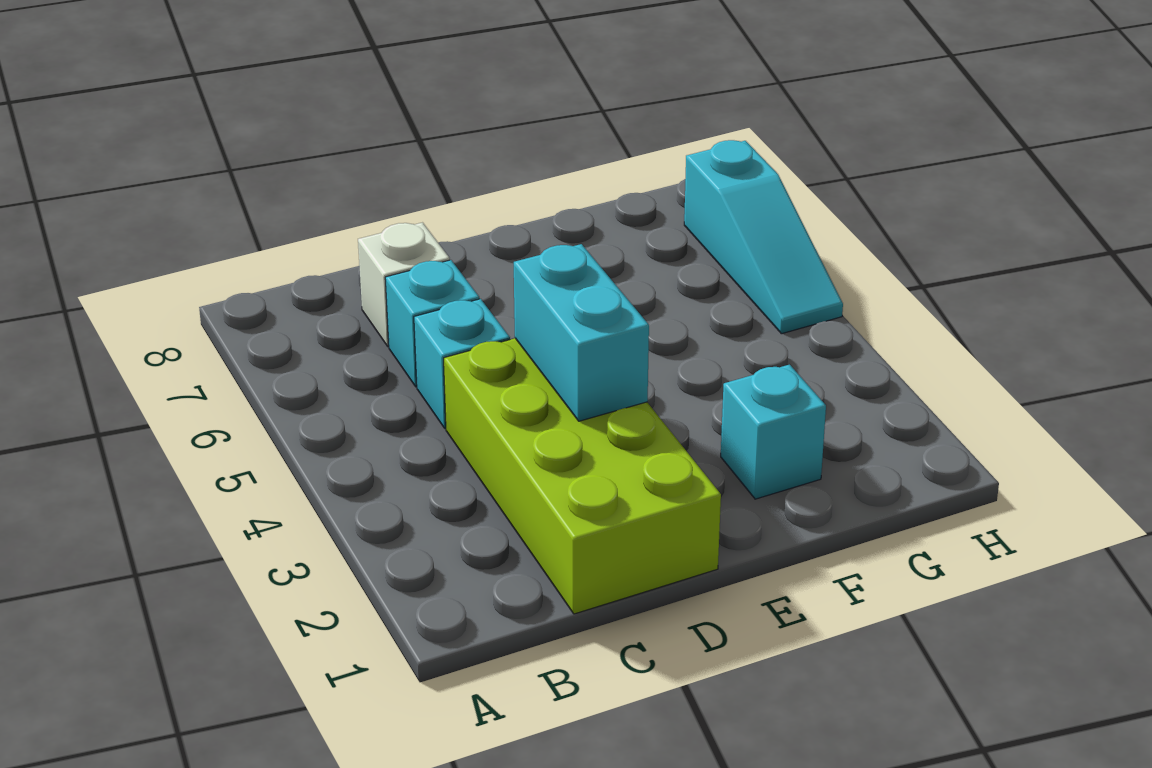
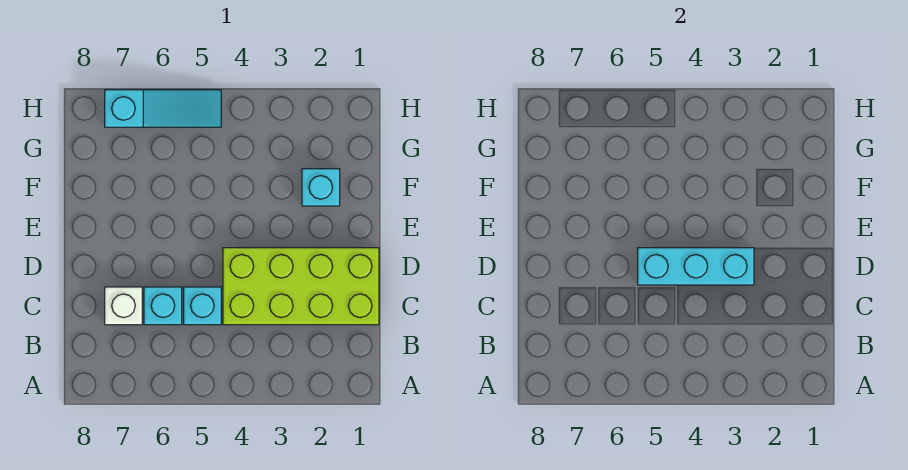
cyan brick D3:D4 level 2 -> cyan brick D3:D5 level 2

